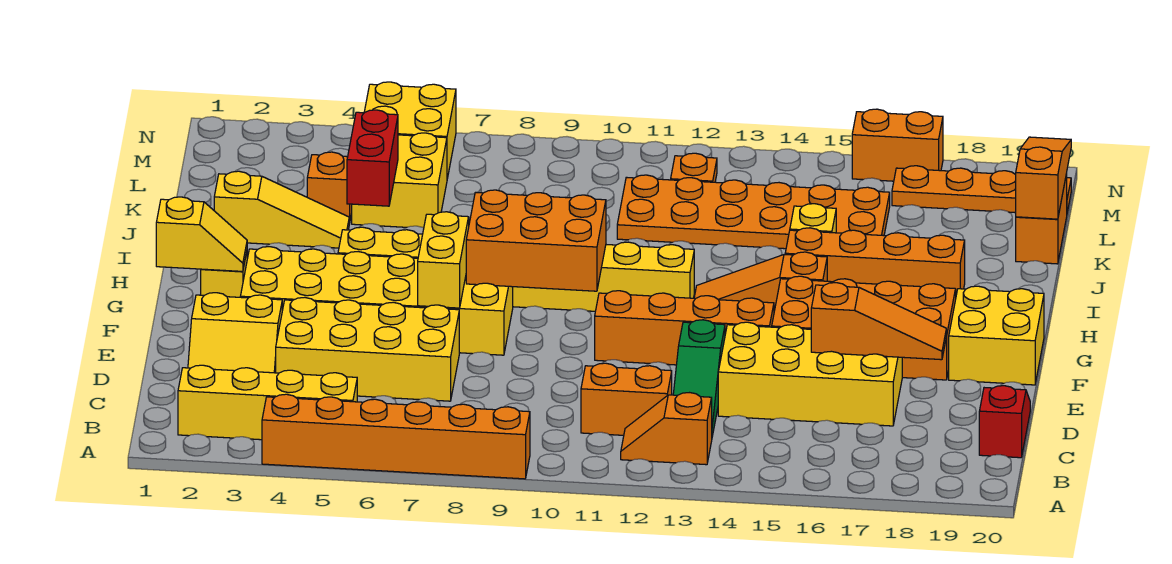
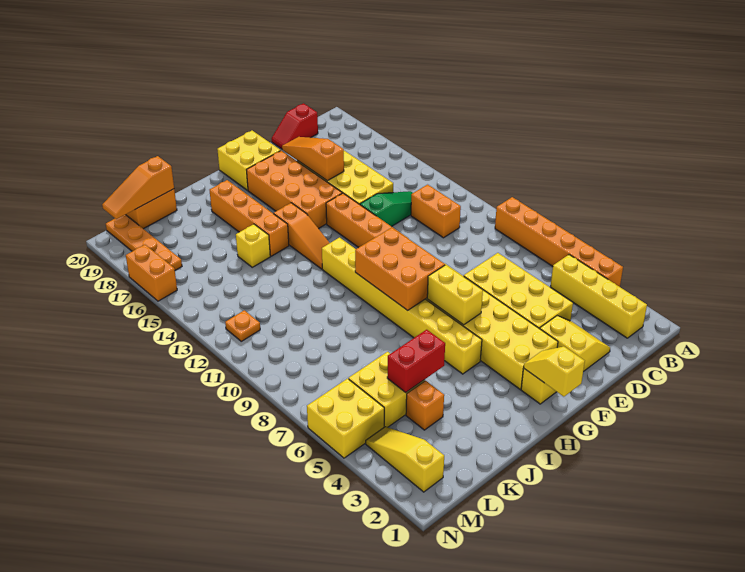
orange slope B12:B13 level 1 top 13 -> none
yellow brick F7:G7 level 2 -> yellow brick G6:G7 level 2
yellow slope J2:J4 level 1 top 2 -> yellow slope M2:M4 level 1 top 2
orange plate K11:L16 level 1 -> none

